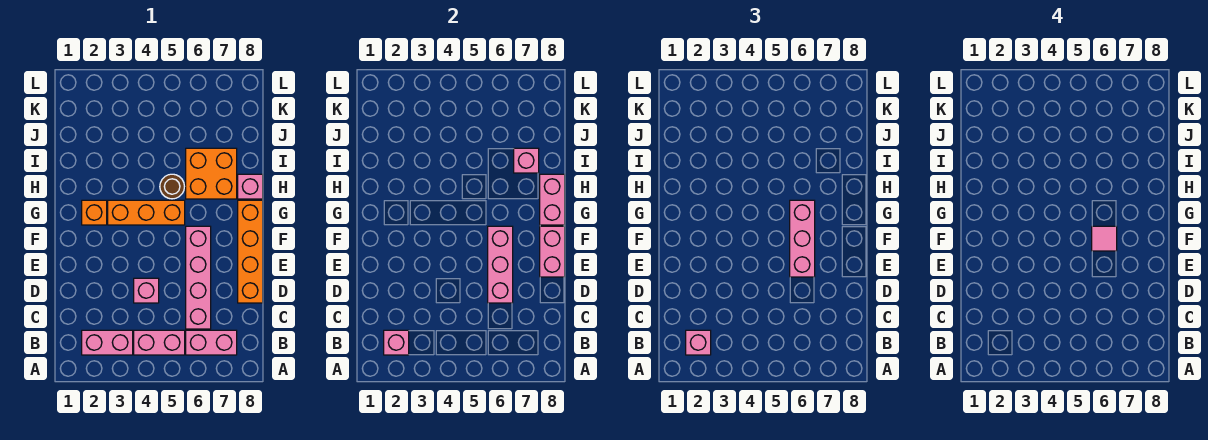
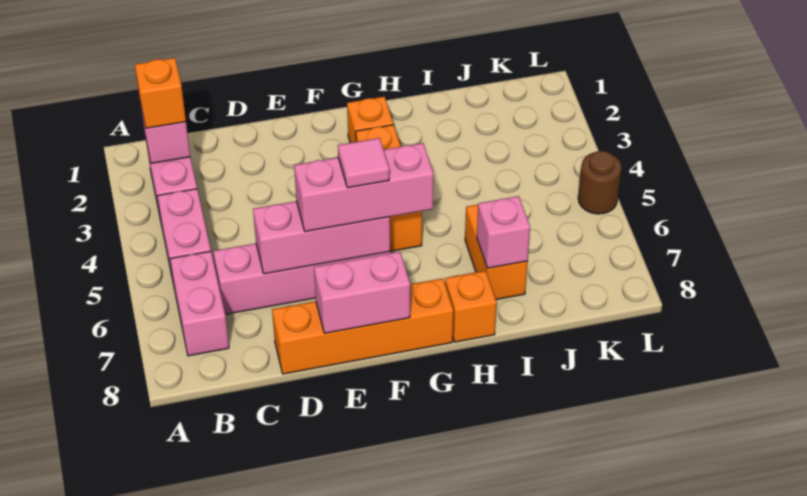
pink brick B2 level 3 -> orange brick B2 level 3
pink brick D4 level 1 -> none
pink brick G8:H8 level 2 -> none
brown round brick H5 level 1 -> brown round brick L5 level 1
orange brick H6:I7 level 1 -> orange brick I6:I7 level 1
pink brick H8 level 1 -> orange brick H8 level 1

